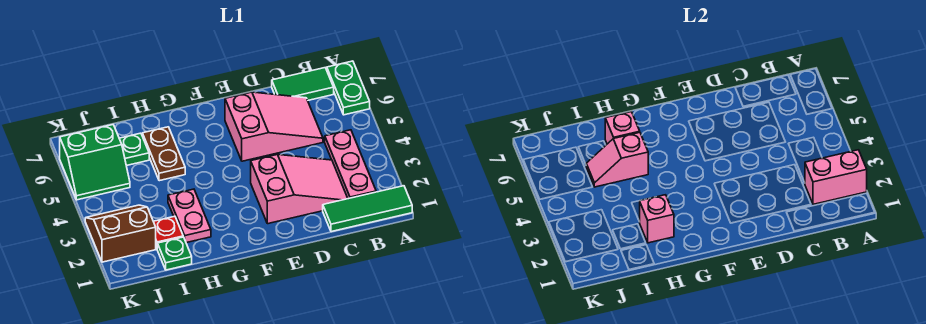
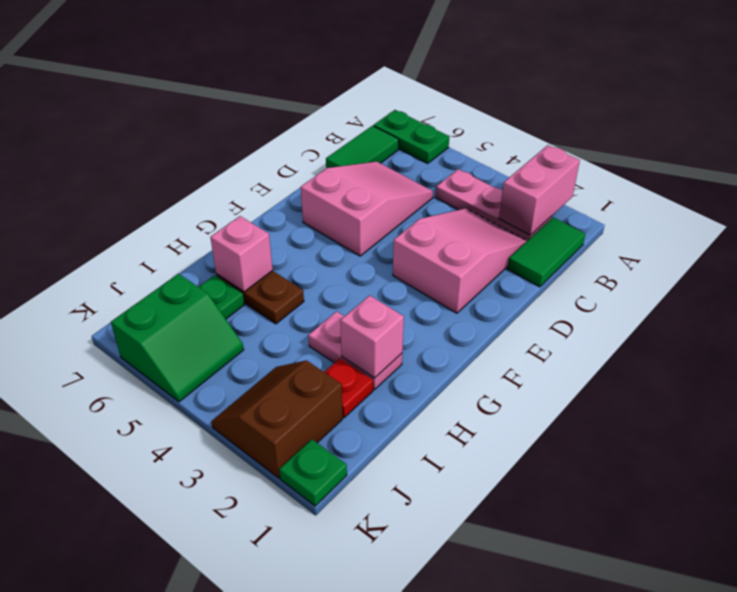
green tile A1:C1 level 1 -> green tile B1:C1 level 1
pink slope H5:I5 level 2 top H -> none
green plate I1 level 1 -> green plate K1 level 1

